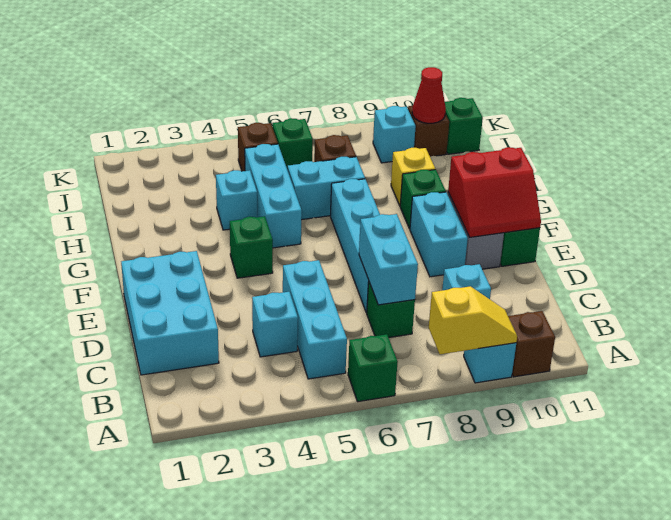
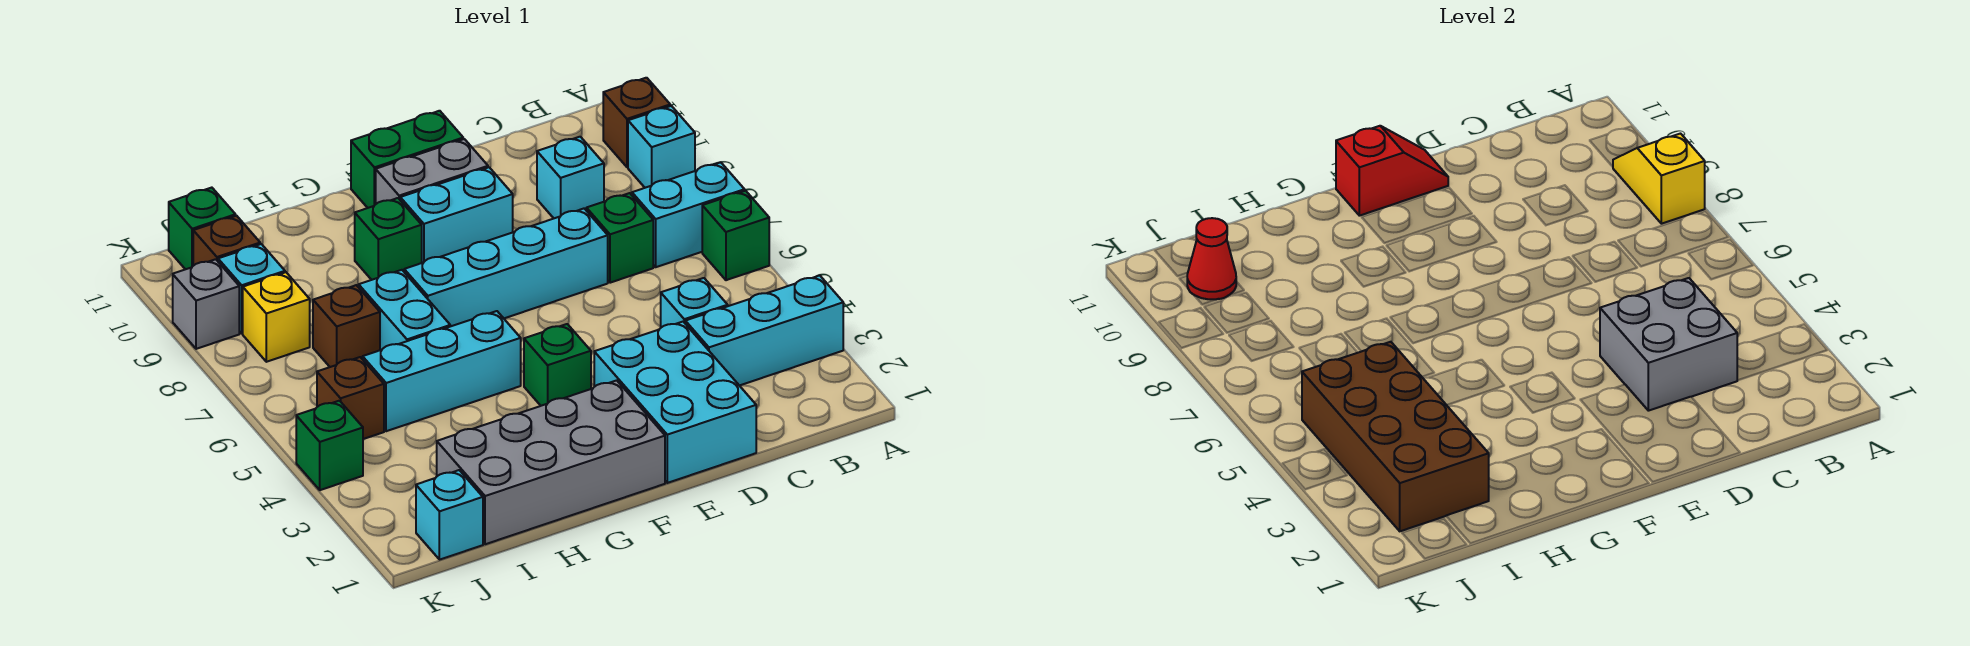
cyan brick B5:D5 level 1 -> cyan brick A3:C3 level 1
cyan brick C1:E2 level 1 -> cyan brick D1:E3 level 1
none -> grey brick C3:D4 level 2
cyan brick C7:D7 level 2 -> cyan brick A7:B7 level 1
red slope E10:F11 level 2 top F -> red slope E11:F11 level 2 top F
none -> grey brick F1:I2 level 1
cyan brick H4 level 1 -> cyan brick J1 level 1
yellow brick H9 level 1 -> yellow brick J8 level 1
none -> brown brick I2:J5 level 2
green brick J6 level 1 -> green brick K4 level 1
none -> grey brick K9 level 1

